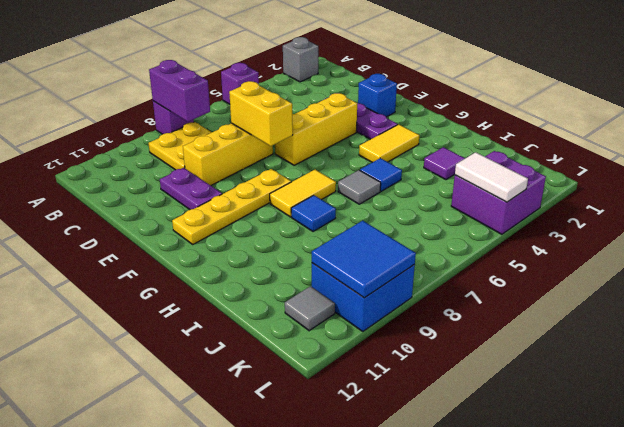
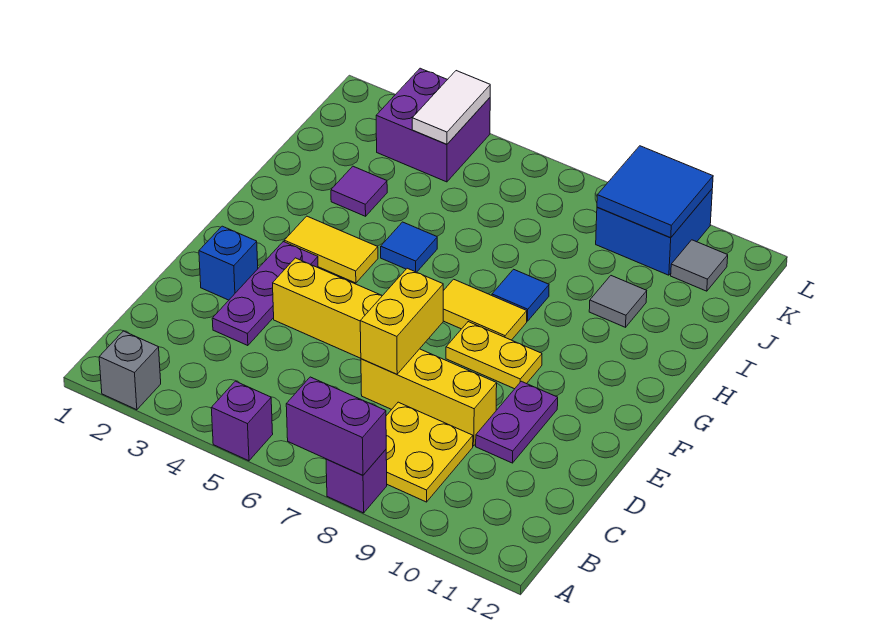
purple brick A8:B8 level 2 -> purple brick A7:A8 level 2
yellow plate F8:F11 level 1 -> yellow plate F8:F9 level 1
grey tile H6 level 1 -> grey tile I10 level 1

